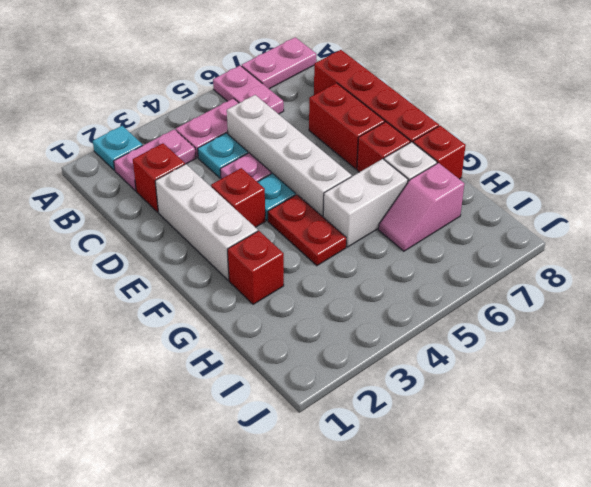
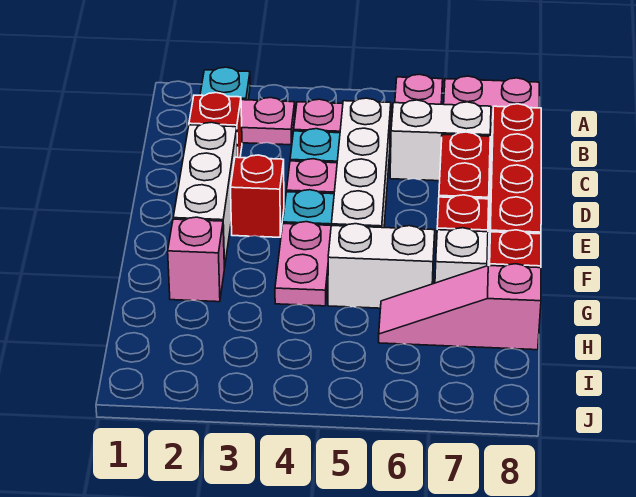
none -> white brick C6:C7 level 1
red plate F4:G4 level 1 -> pink plate F4:G4 level 1
red brick G2 level 1 -> pink brick G2 level 1
pink slope H6:H7 level 1 top 7 -> pink slope H6:H8 level 1 top 8

